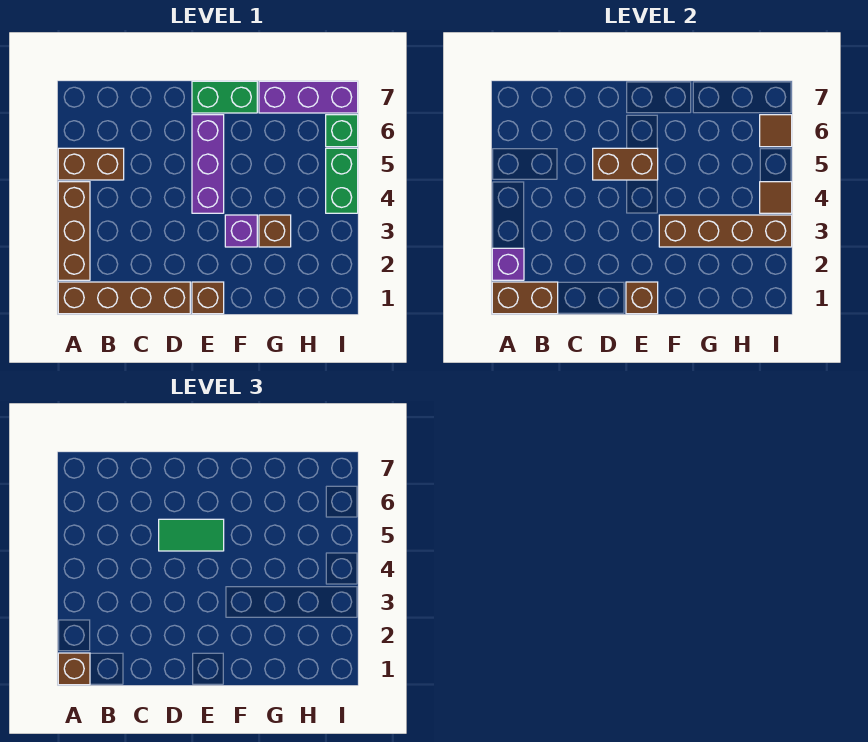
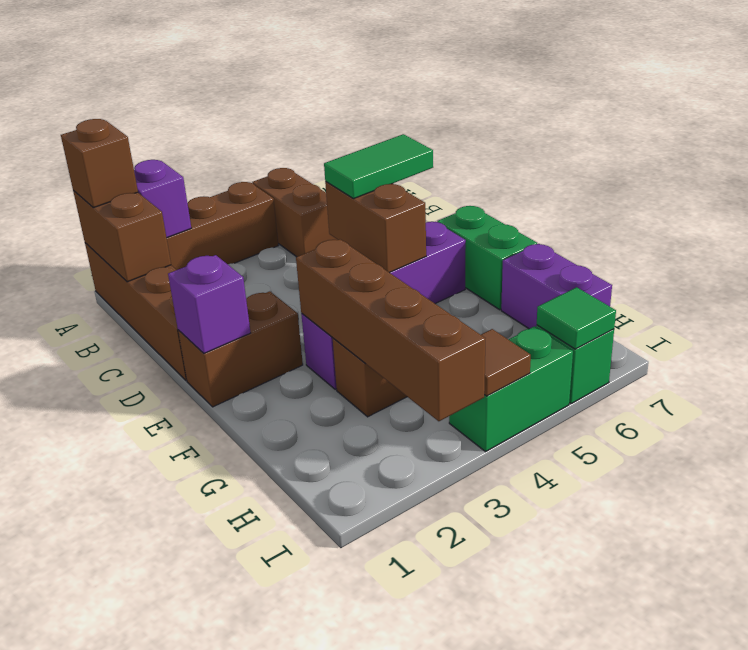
green tile D5:E5 level 3 -> green tile D5:D6 level 3
brown brick E1 level 1 -> brown brick E1:E2 level 1
brown brick E1 level 2 -> purple brick E1 level 2
purple brick G7:I7 level 1 -> purple brick G7:H7 level 1
brown tile I6 level 2 -> green tile I6 level 2

